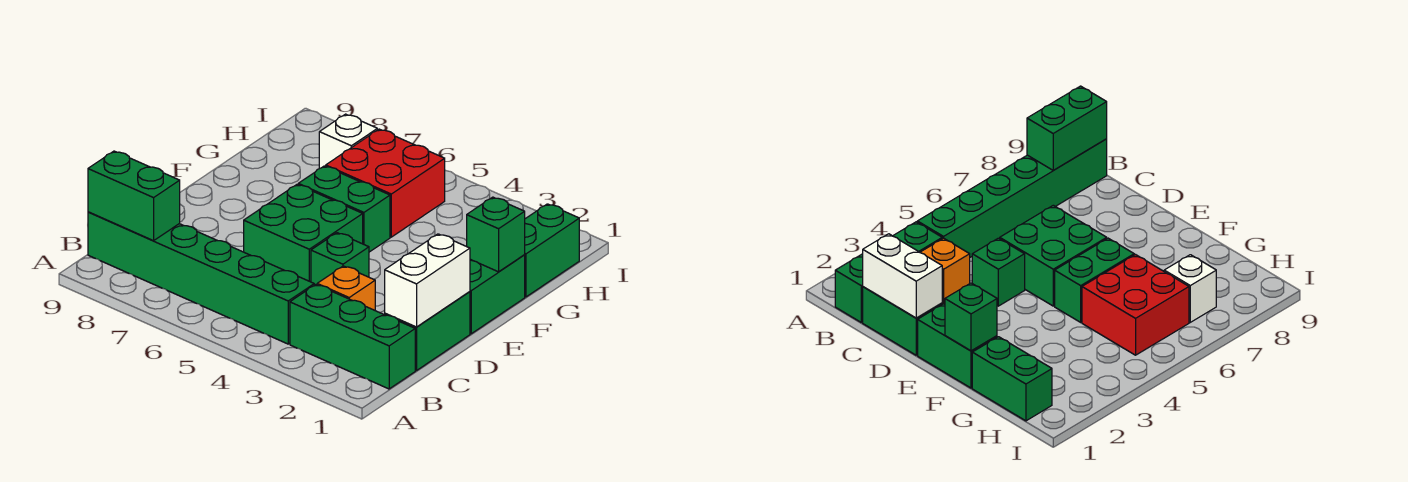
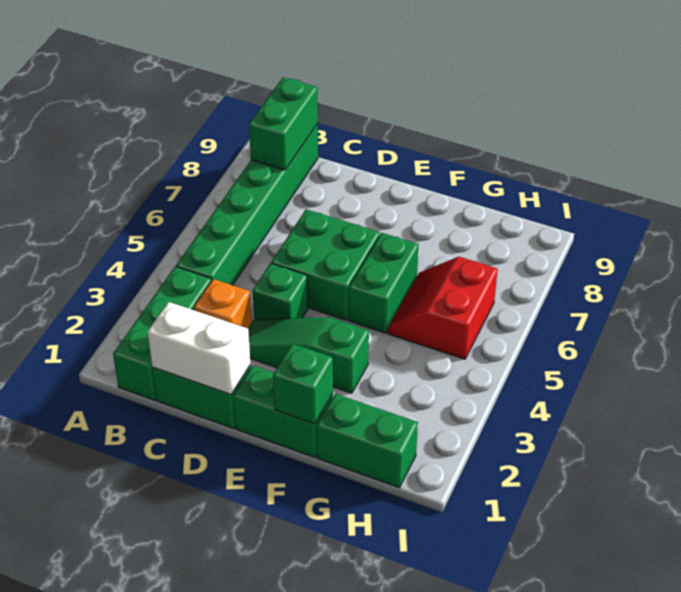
none -> green slope D3:F3 level 1 top F
red brick G5:H6 level 1 -> red slope G5:H6 level 1 top H
white brick H7 level 1 -> none

